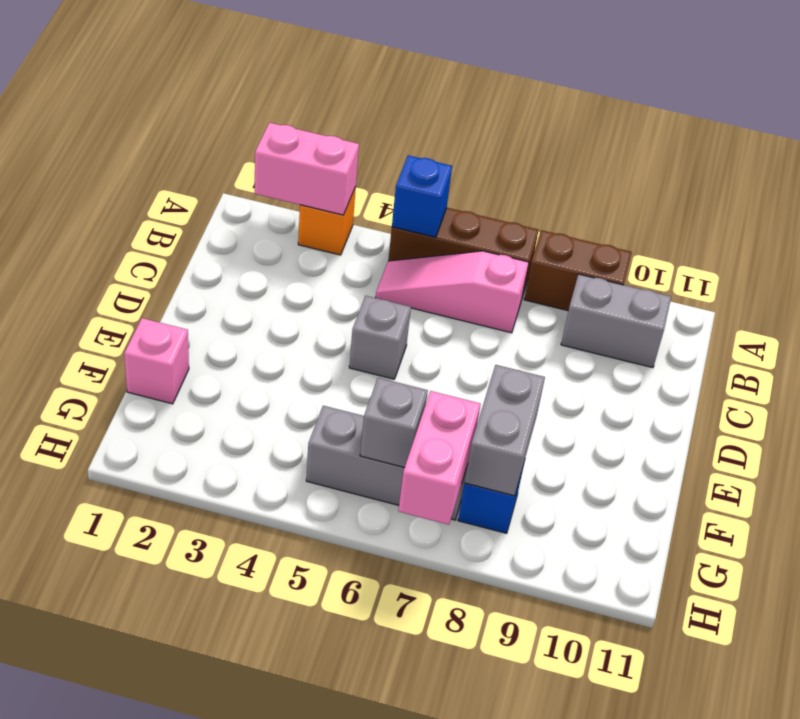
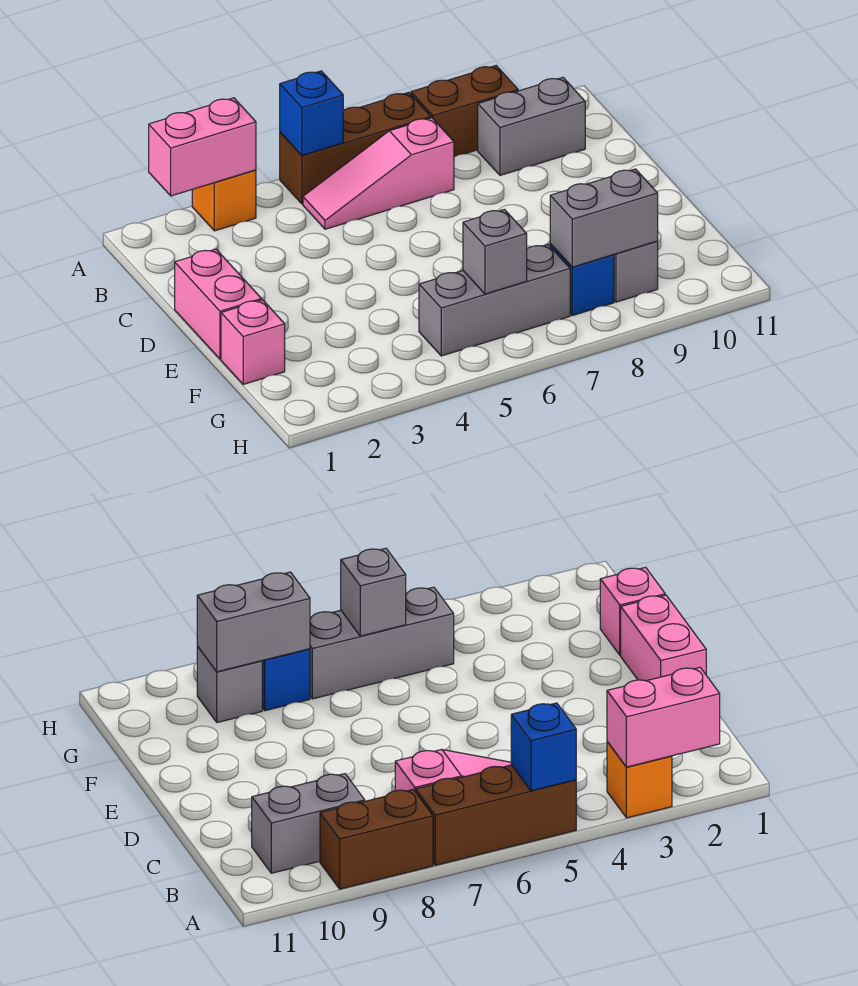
grey brick D5 level 1 -> grey brick G9 level 1
grey brick F8:G8 level 2 -> grey brick G8:G9 level 2
pink brick G7:H7 level 2 -> pink brick D1:E1 level 1

